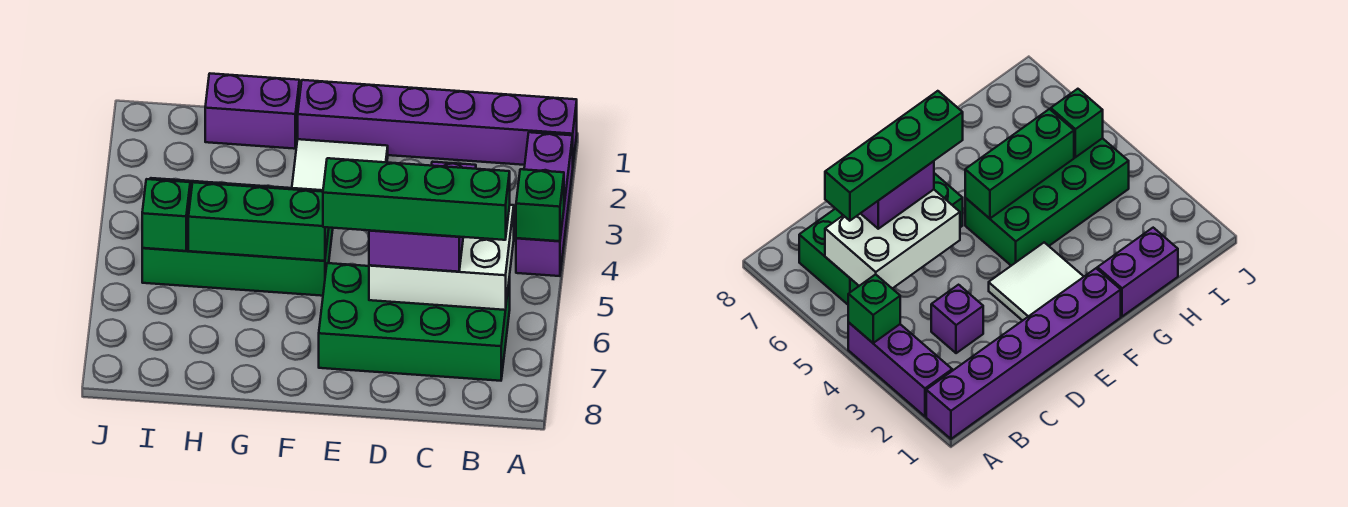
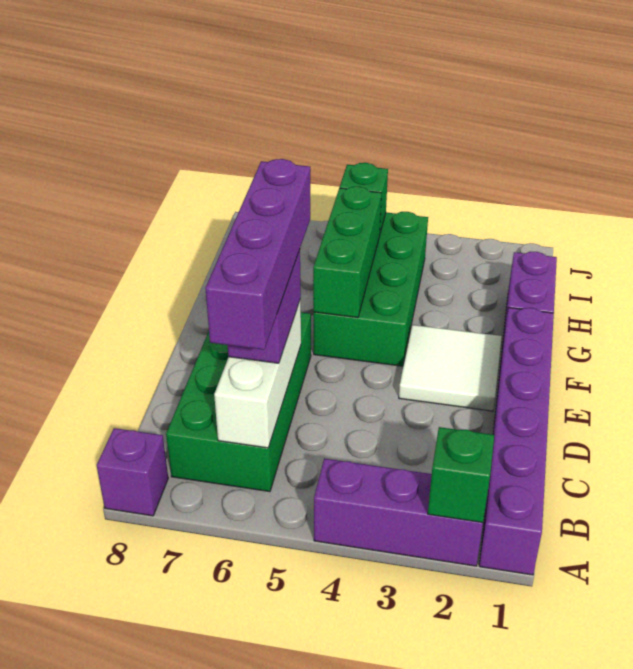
green brick A4 level 2 -> green brick A2 level 2
white brick B5:D6 level 2 -> white brick B6:D6 level 2
green brick B6:E6 level 4 -> purple brick B6:E6 level 4
purple brick C3 level 1 -> purple brick A8 level 1

